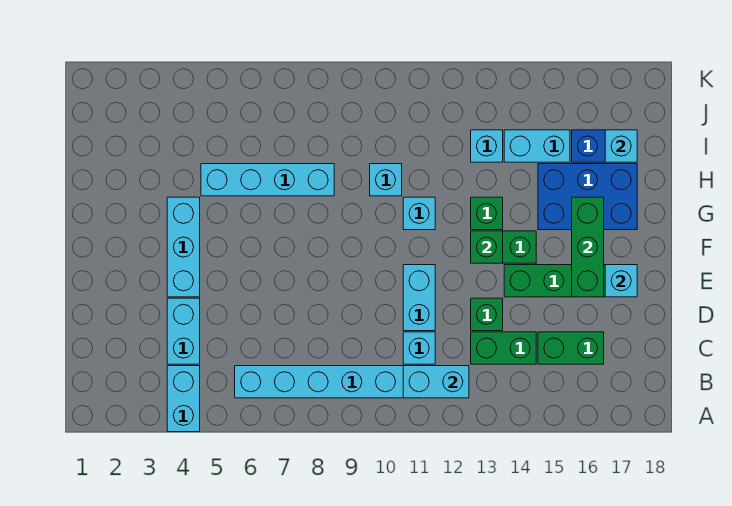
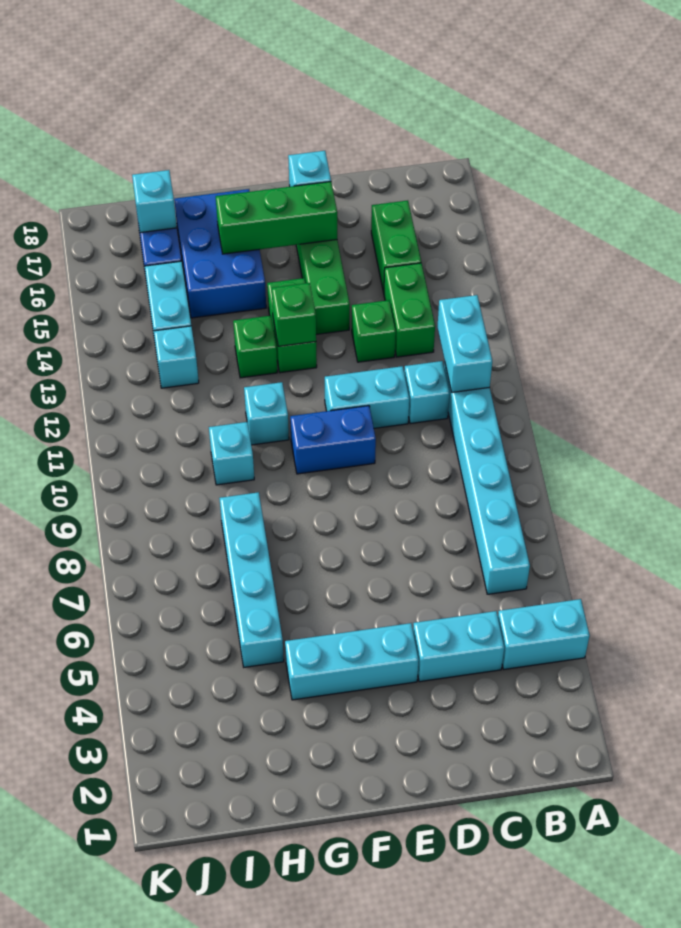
none -> blue brick E10:F10 level 1

